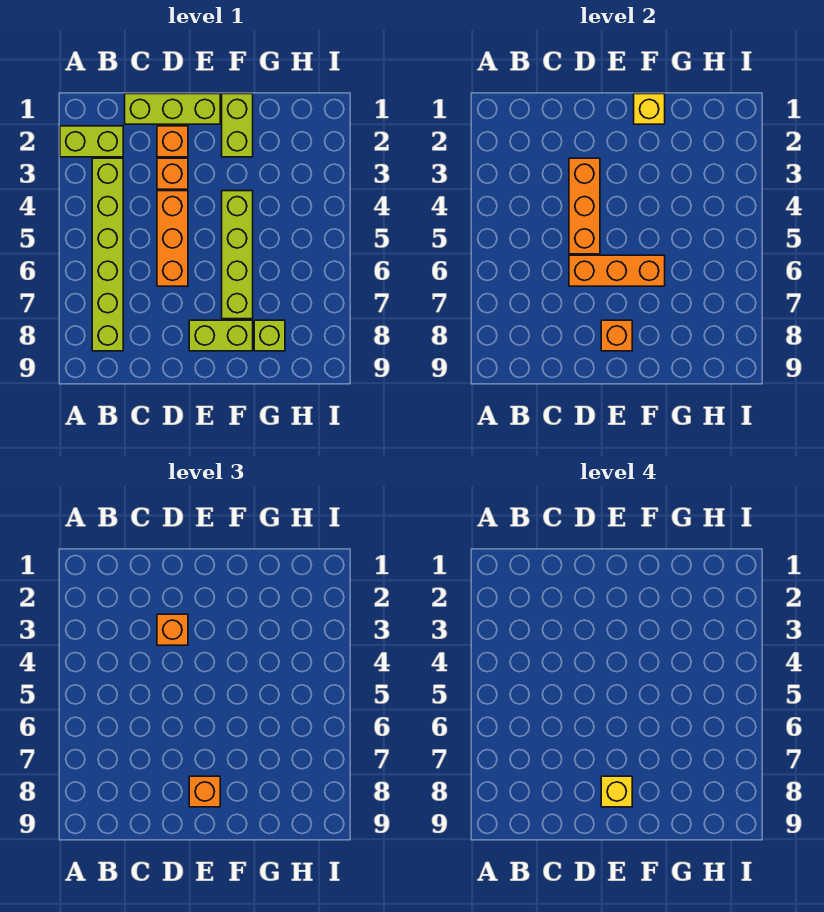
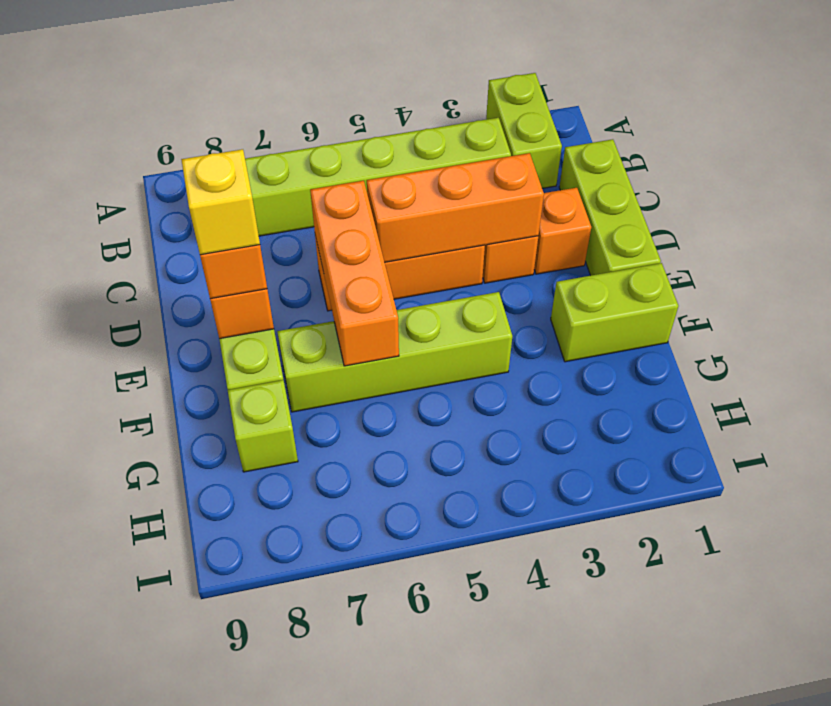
orange brick D3 level 3 -> none
yellow brick F1 level 2 -> none

